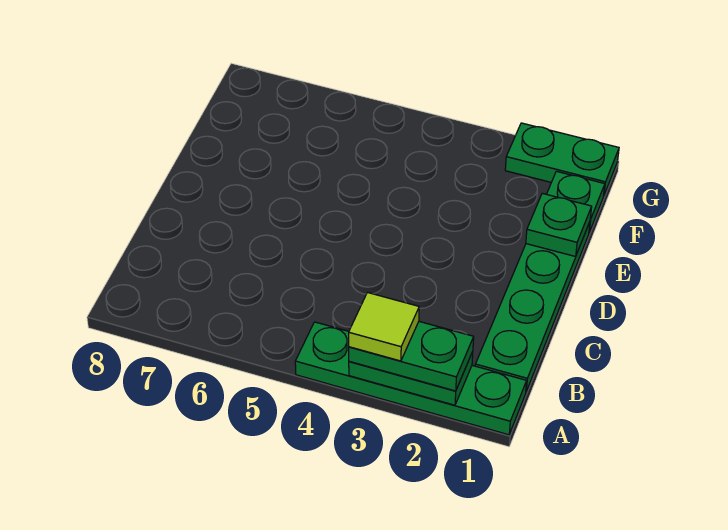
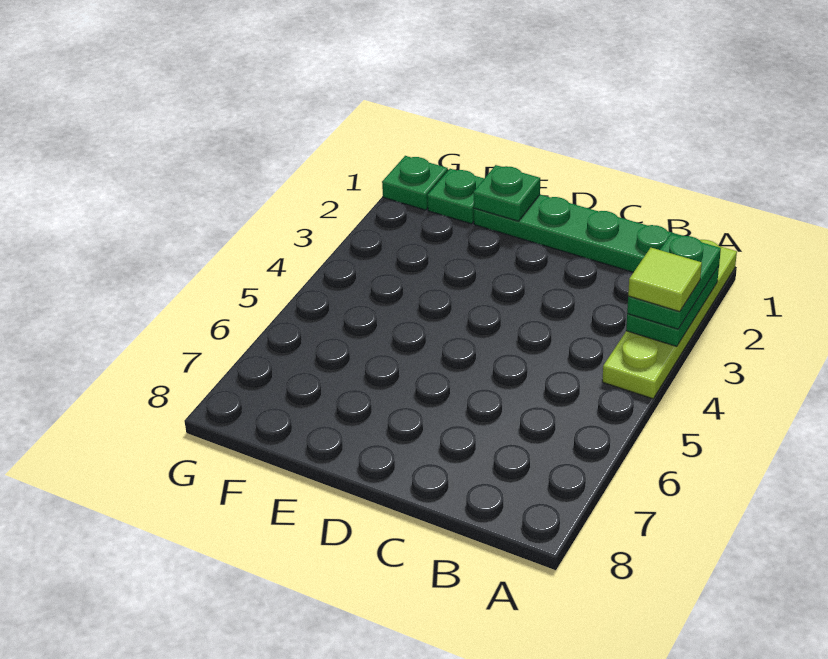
green plate A1:A4 level 1 -> lime plate A1:A4 level 1
green plate G1:G2 level 1 -> green plate G1 level 1

